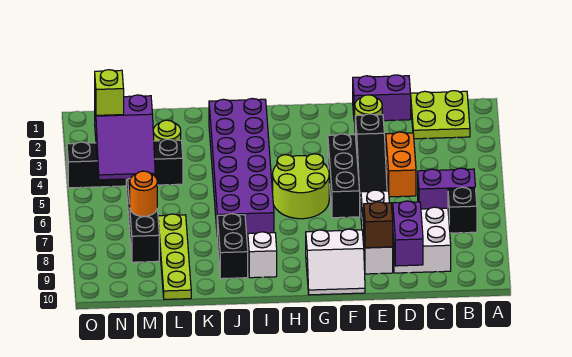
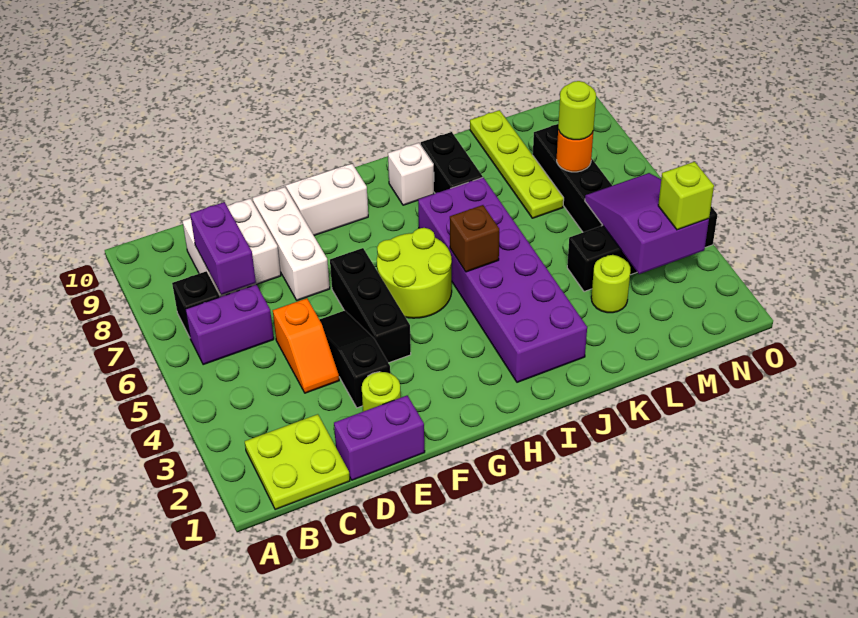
orange brick D4:D5 level 1 -> orange slope D4:D5 level 1 top 5
purple brick D9:D10 level 2 -> purple brick C7:C8 level 2
brown brick E9 level 2 -> brown brick I5 level 2
none -> lime round brick M7 level 3

